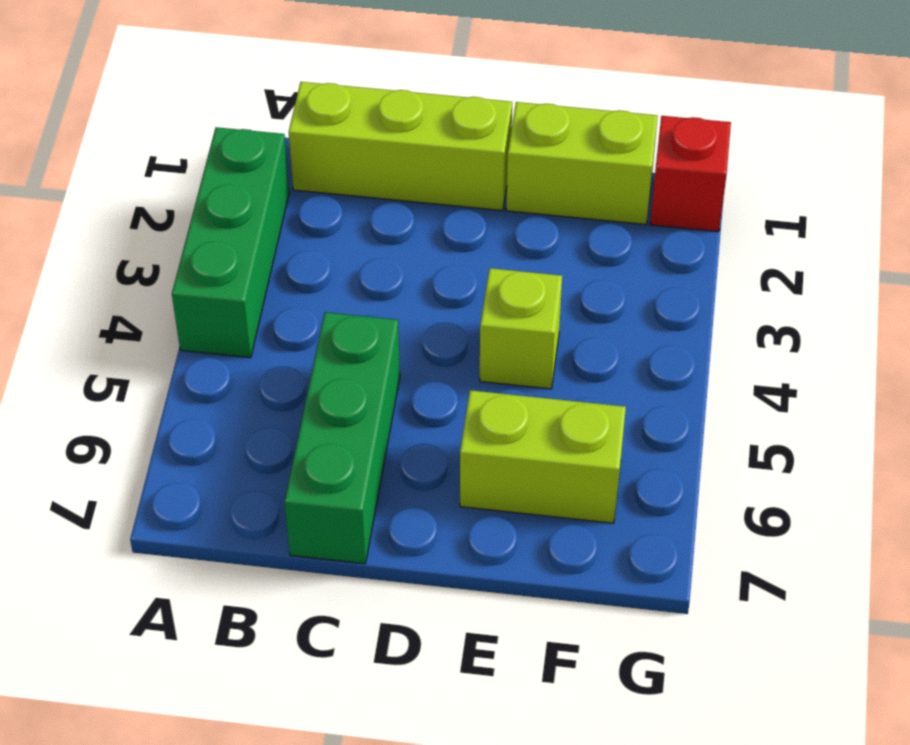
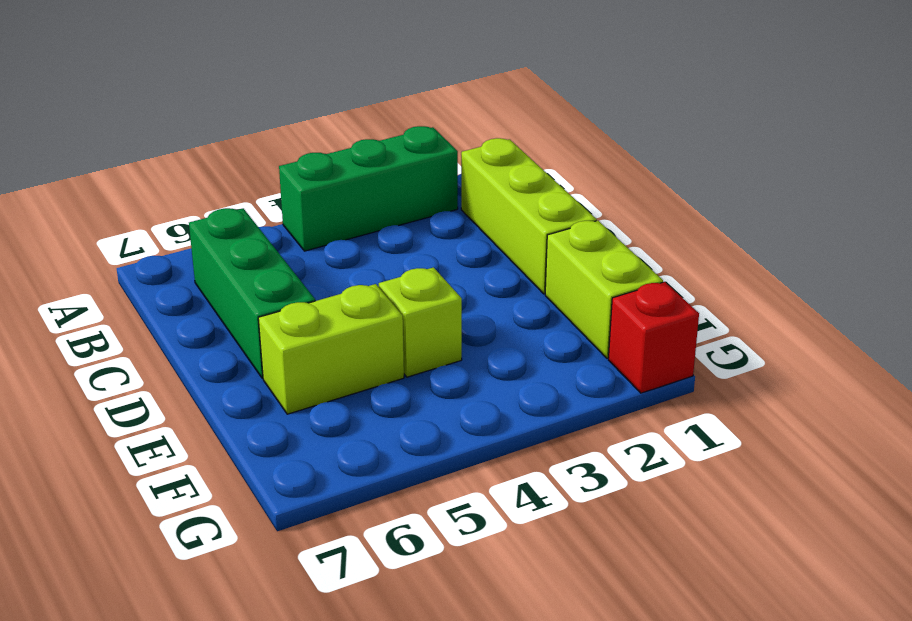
green brick C5:C7 level 1 -> green brick B6:D6 level 1
lime brick E6:F6 level 1 -> lime brick E5:E6 level 1

